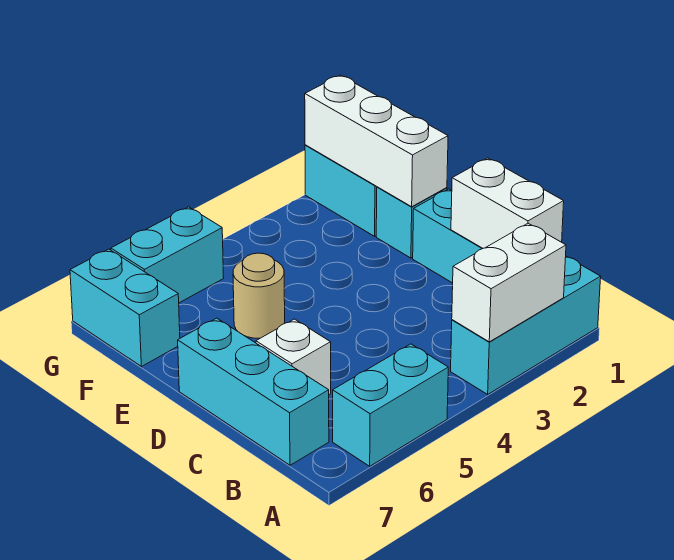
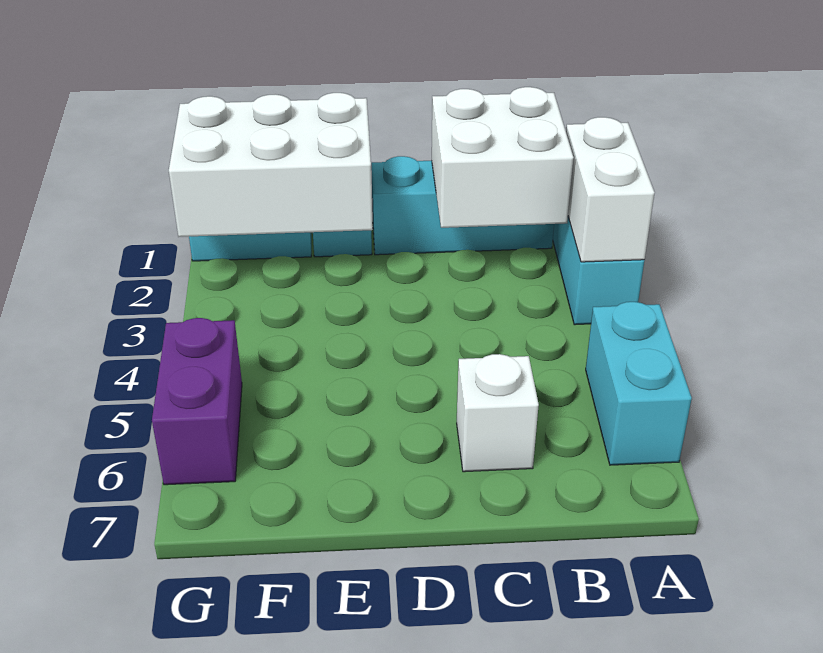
white brick B1:C1 level 2 -> white brick B1:C2 level 2
cyan brick B7:D7 level 1 -> none
white brick E1:G1 level 2 -> white brick E1:G2 level 2
tan round brick E5 level 1 -> none
cyan brick F7:G7 level 1 -> none
cyan brick G5:G6 level 1 -> purple brick G5:G6 level 1

